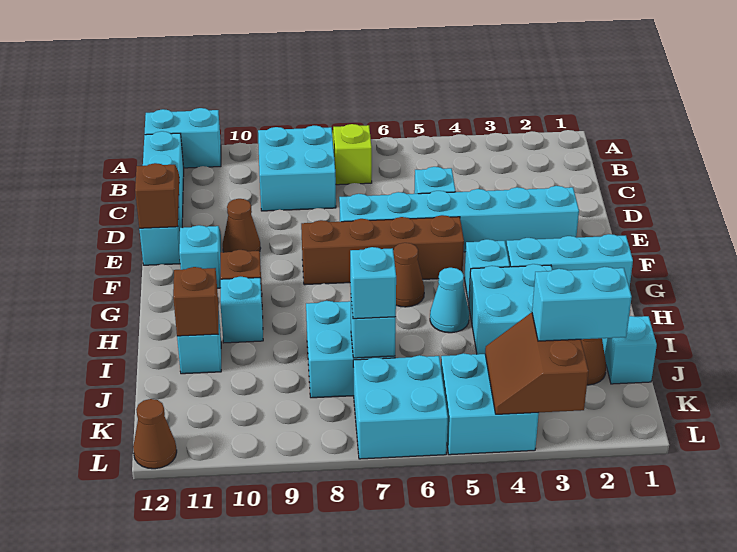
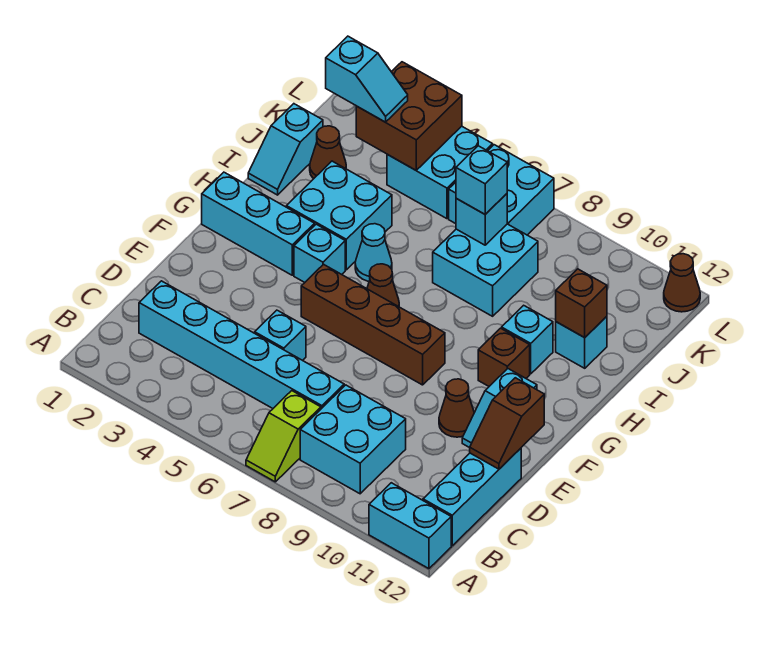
cyan brick B12:E12 level 1 -> cyan brick B12:D12 level 1
cyan brick E2:E7 level 1 -> cyan brick C2:C7 level 1
cyan brick K2:K3 level 3 -> cyan slope K2:K3 level 3 top 2
brown slope K3:L4 level 2 top 3 -> brown brick K3:L4 level 2

